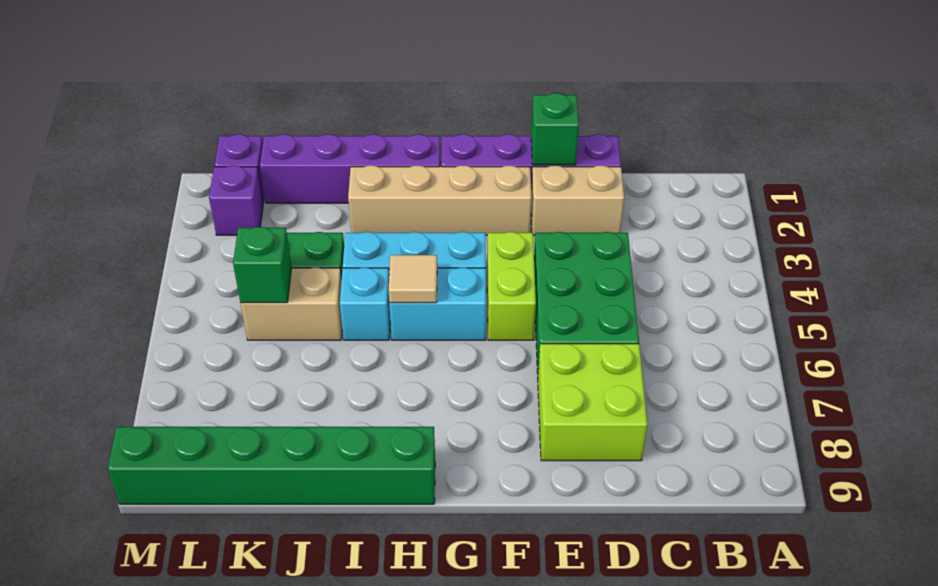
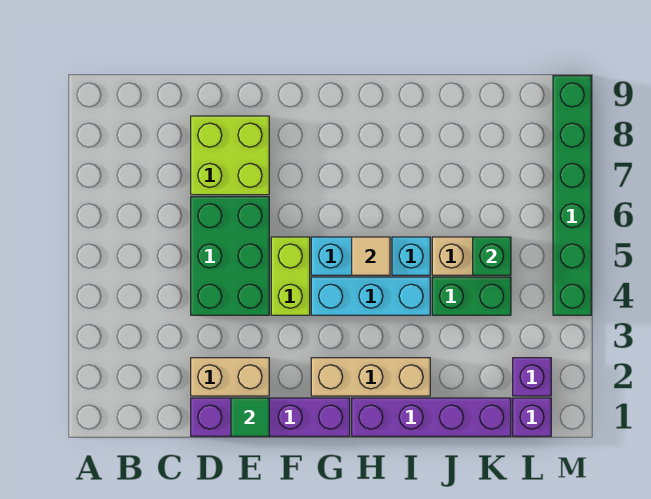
green brick E1 level 2 -> green tile E1 level 2
tan brick F2:I2 level 1 -> tan brick G2:I2 level 1
green brick H9:M9 level 1 -> green brick M4:M9 level 1

